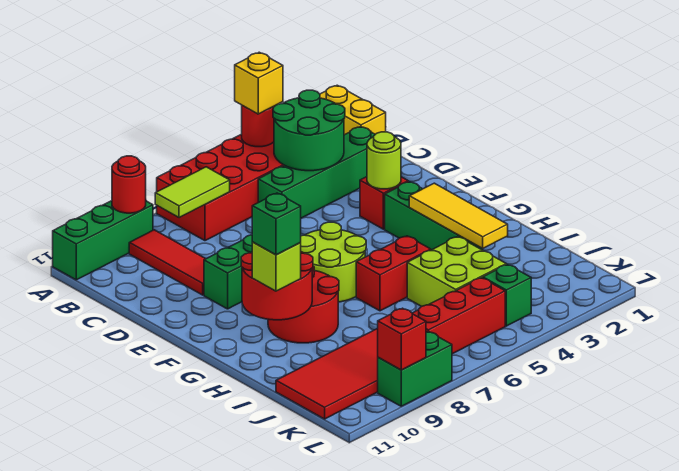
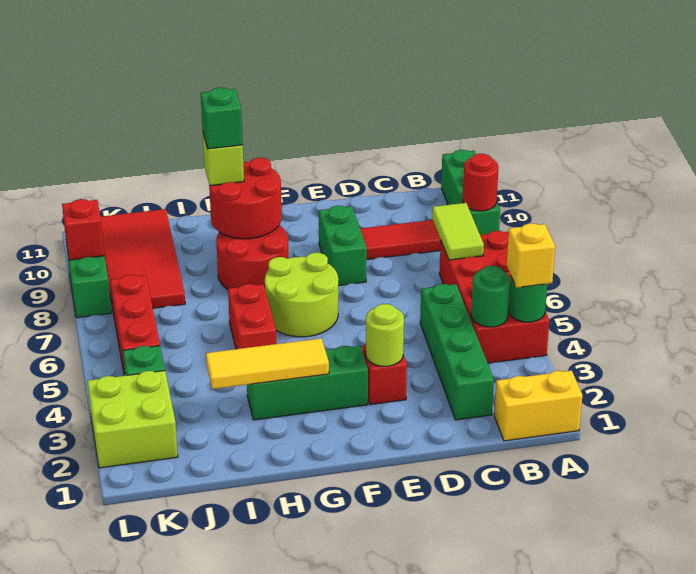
red round brick A4 level 2 -> green round brick A4 level 2
green round brick B3:C4 level 2 -> green round brick B4 level 2
lime brick I4:J5 level 1 -> lime brick K2:L3 level 1

